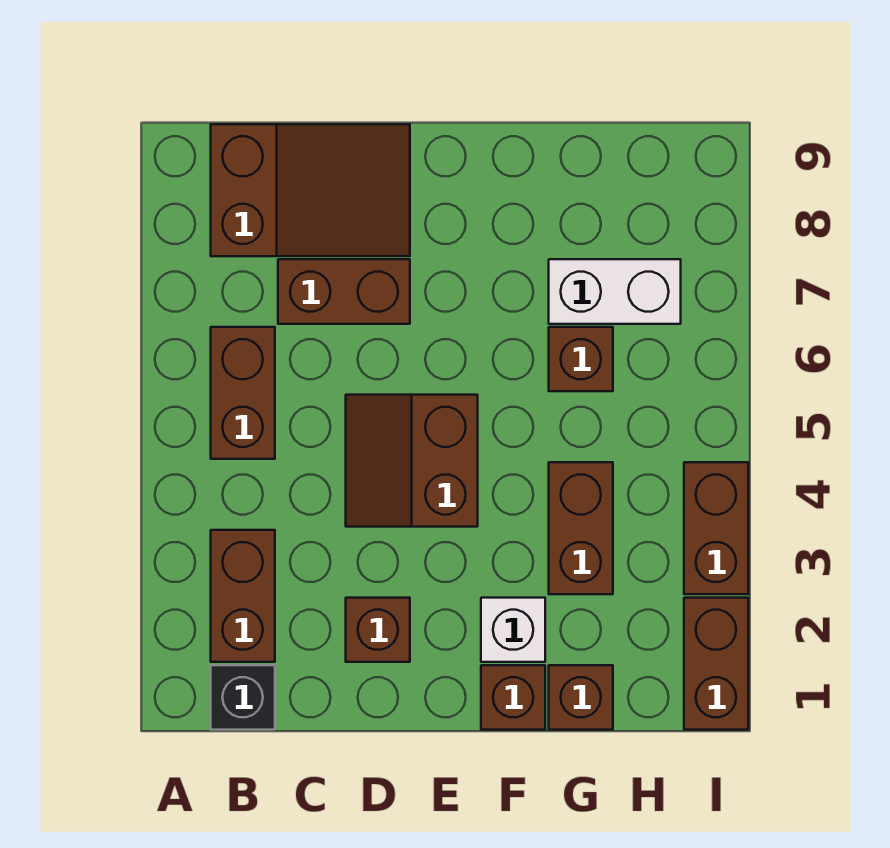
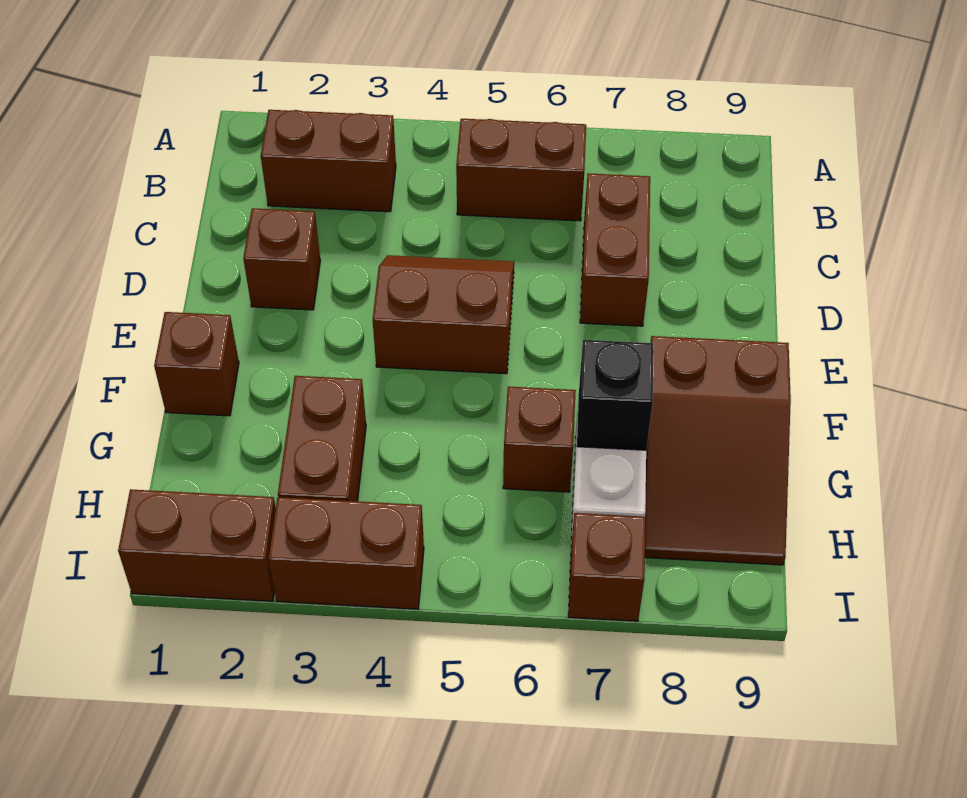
black brick B1 level 1 -> black brick G7 level 2
brown slope B8:D9 level 1 top B -> brown slope F8:H9 level 1 top F
white brick F2 level 1 -> none
brown brick G1 level 1 -> brown brick I7 level 1
brown brick G3:G4 level 1 -> brown brick G3:H3 level 1

